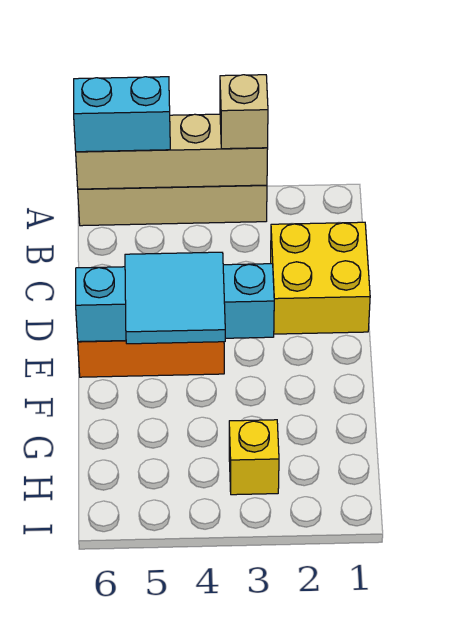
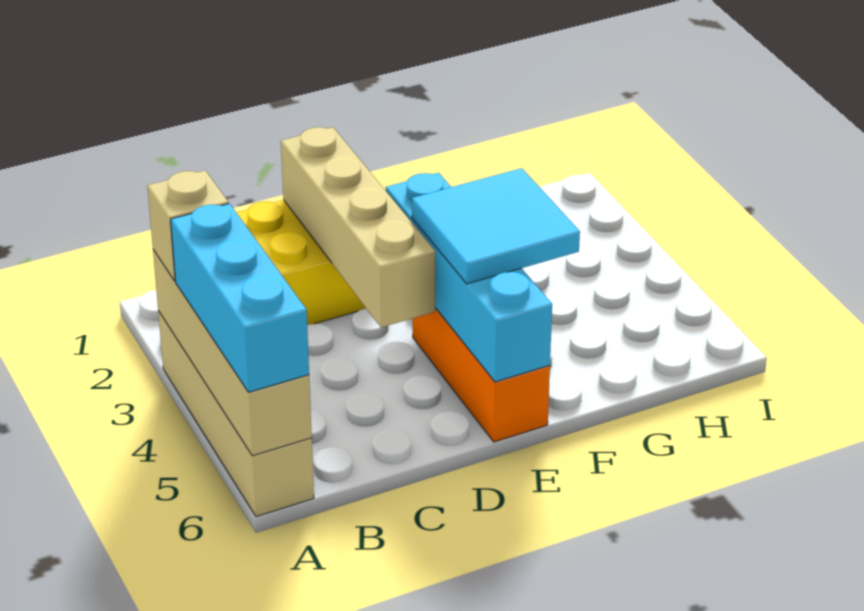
cyan brick A5:A6 level 3 -> cyan brick A4:A6 level 3
none -> tan brick D1:D4 level 2
yellow brick H3 level 1 -> none

